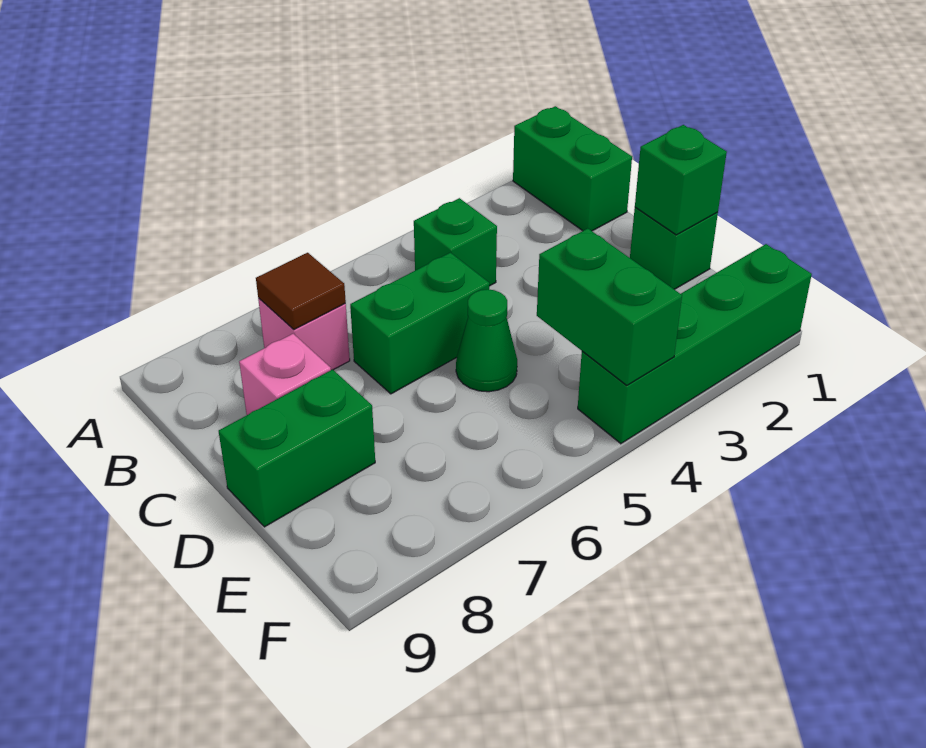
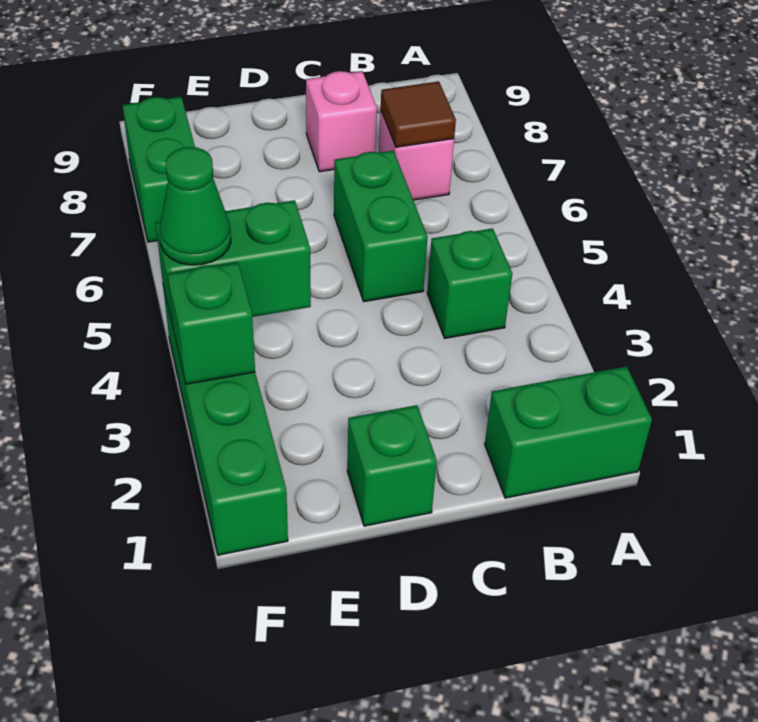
green brick D1 level 2 -> green brick F3 level 2
green cone D5 level 1 -> green cone F4 level 3
green brick D8:D9 level 1 -> green brick F7:F8 level 1

